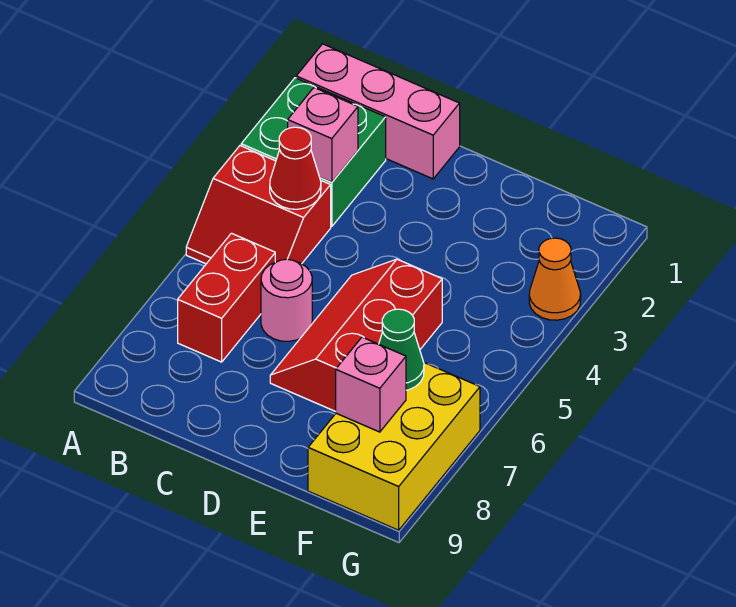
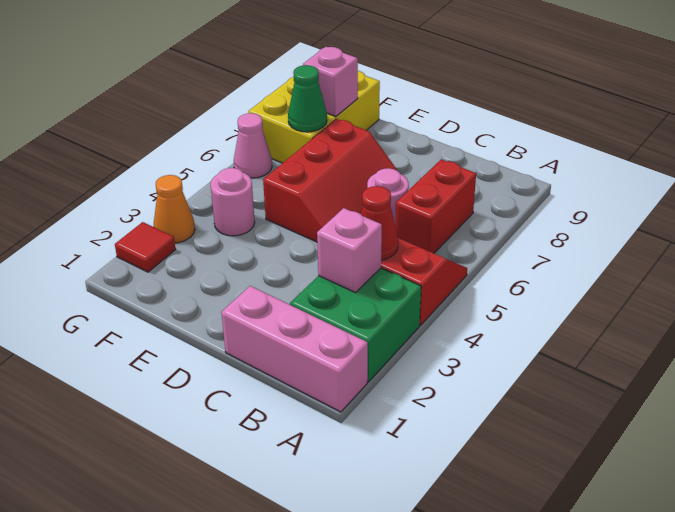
none -> pink round brick F4 level 1
none -> red tile G2 level 1
none -> pink cone G6 level 1

